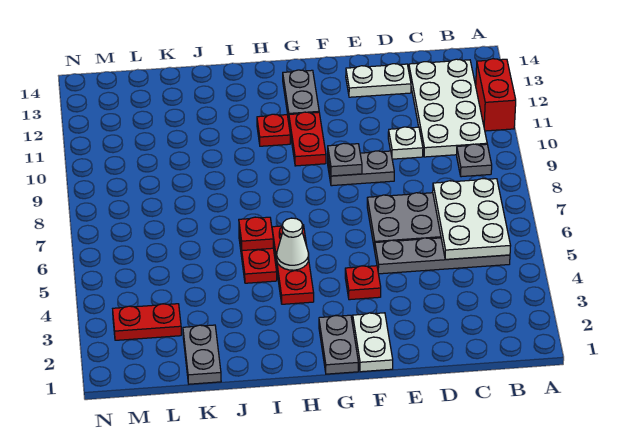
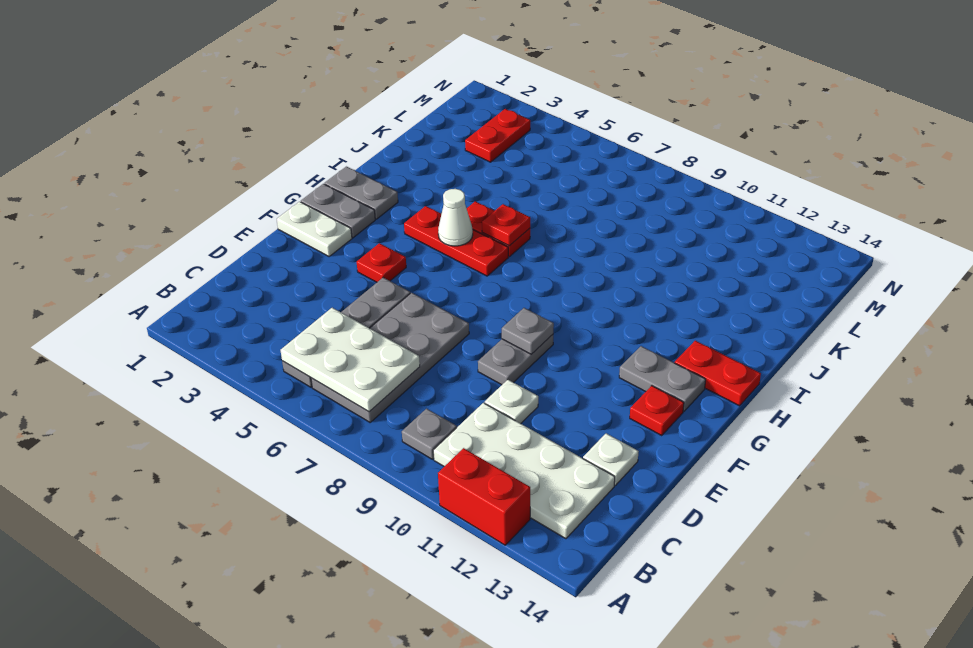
white plate D13:E13 level 1 -> white plate D13 level 1
red plate G10:G11 level 1 -> red plate H13:H14 level 1
red plate H11 level 1 -> red plate F13 level 1
grey plate K1:K2 level 1 -> grey plate H1:H2 level 1

